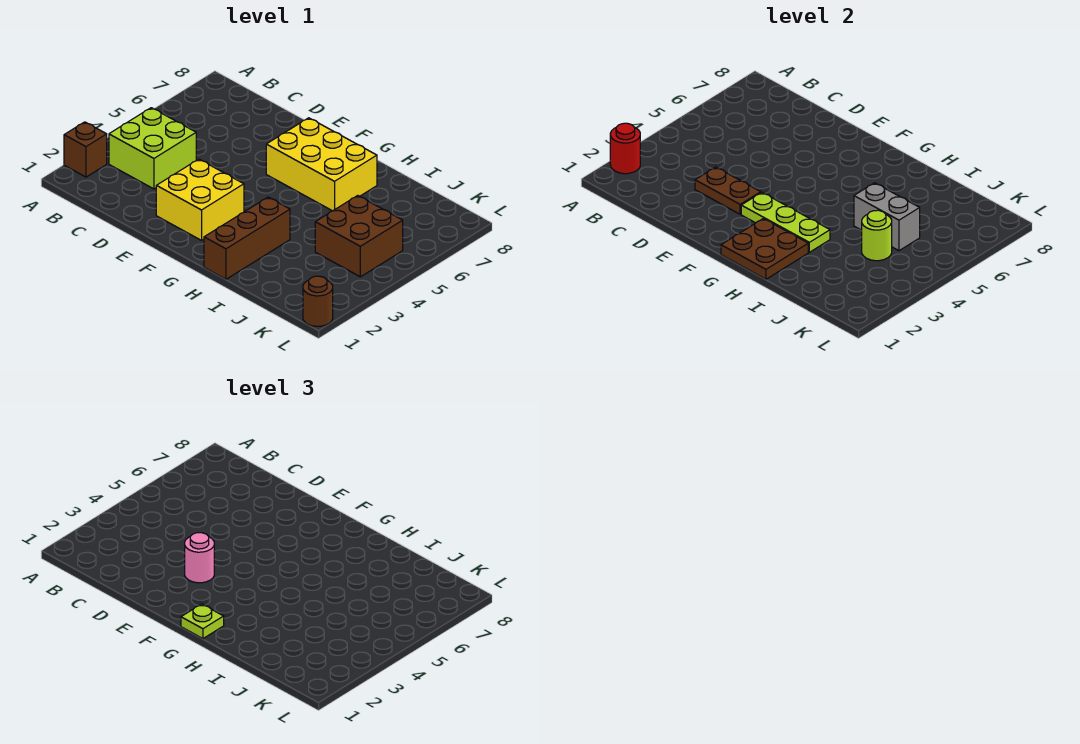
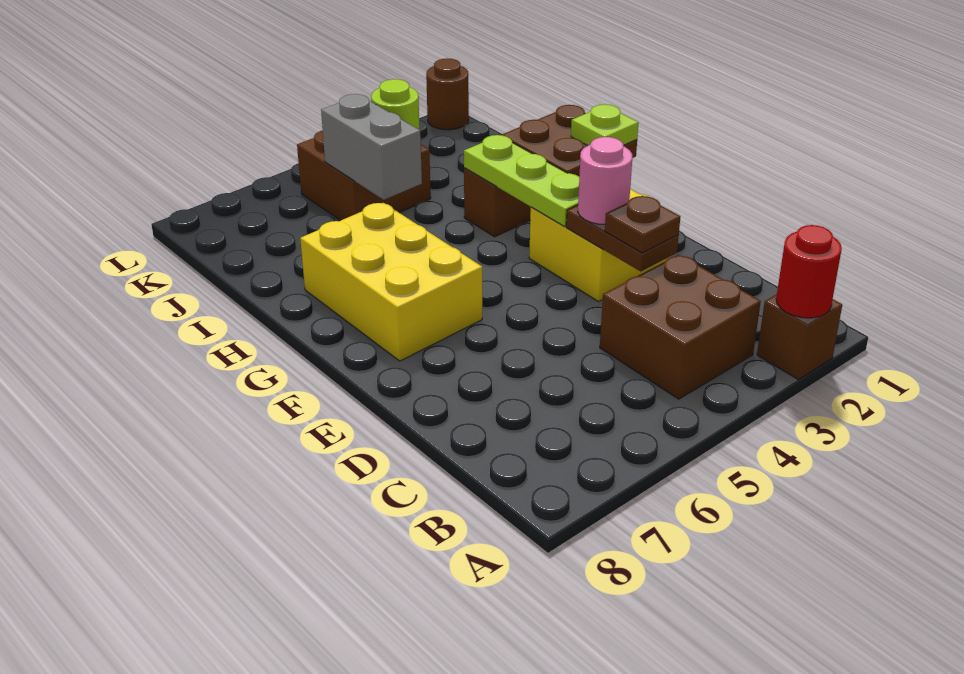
lime brick B3:C4 level 1 -> brown brick B3:C4 level 1
none -> brown plate D3 level 3

